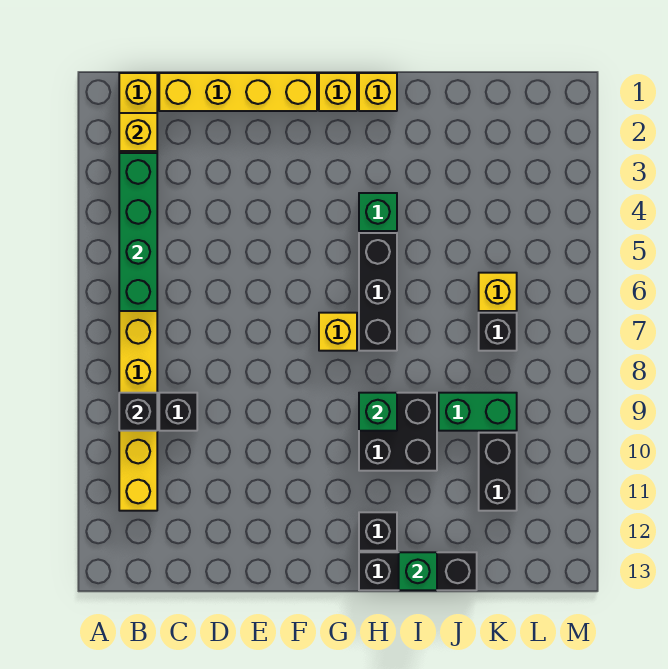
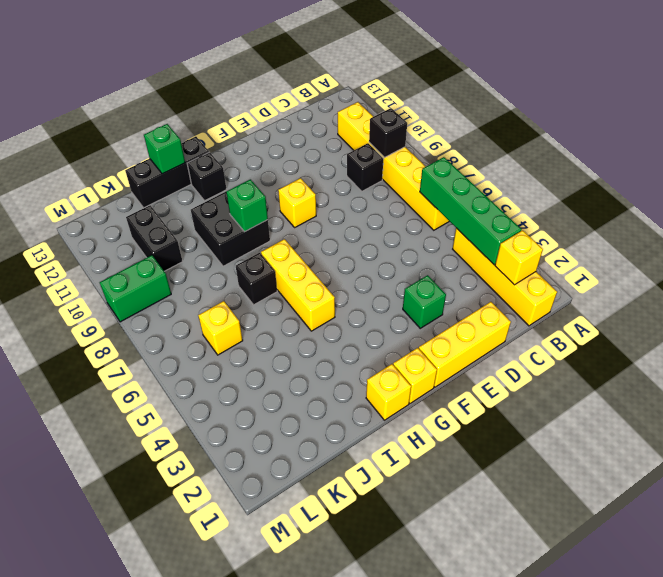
yellow brick C1:F1 level 1 -> yellow brick D1:F1 level 1
yellow brick G7 level 1 -> yellow brick F9 level 1
green brick H4 level 1 -> green brick E3 level 1
black brick H5:H7 level 1 -> yellow brick H5:H7 level 1
green brick J9:K9 level 1 -> green brick L9:M9 level 1
black brick K7 level 1 -> black brick I7 level 1

